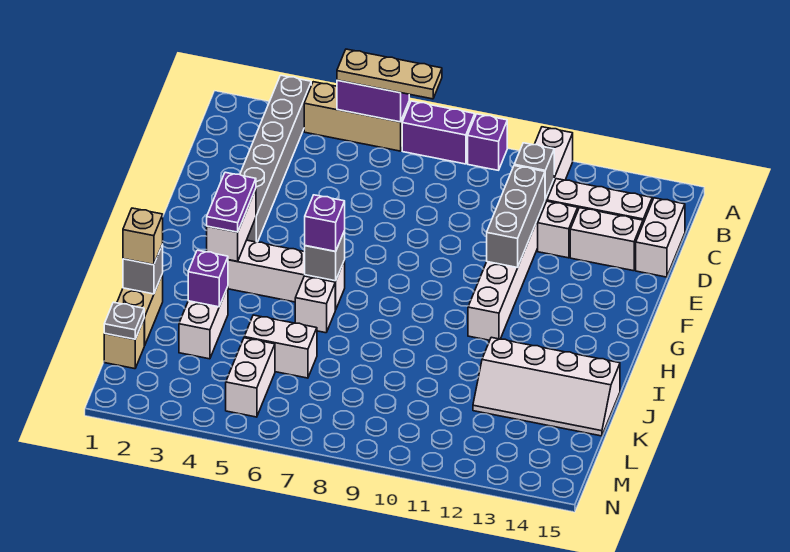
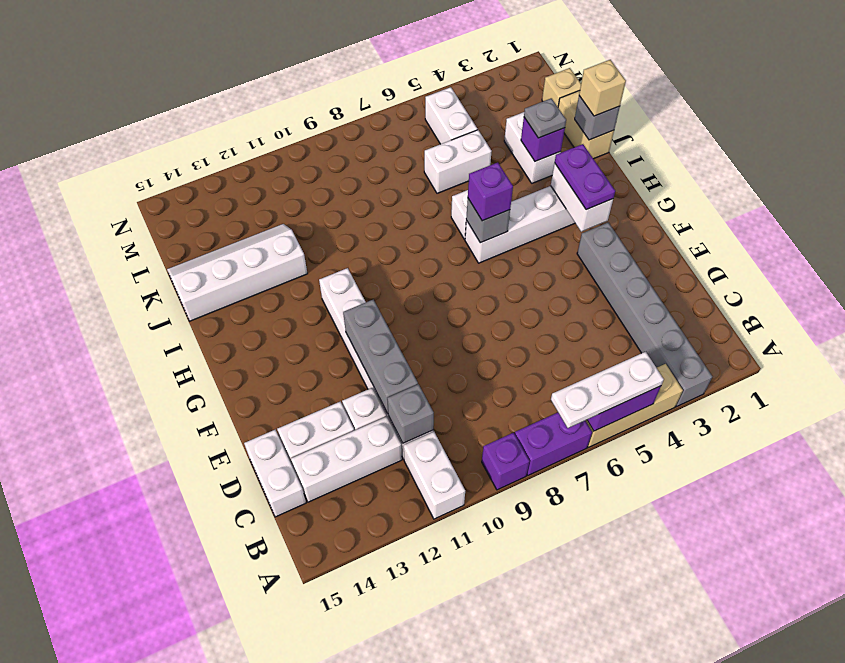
tan plate A5:A7 level 3 -> white plate A5:A7 level 3
grey plate L1 level 2 -> grey plate J3 level 3

